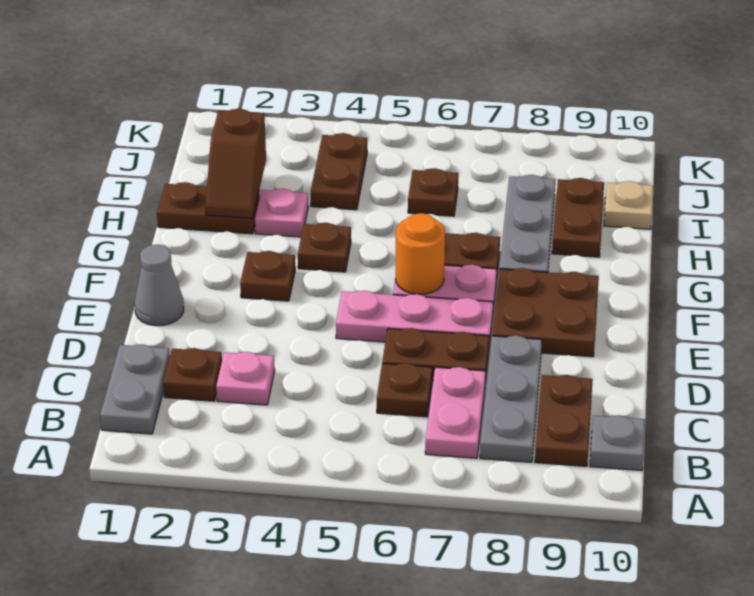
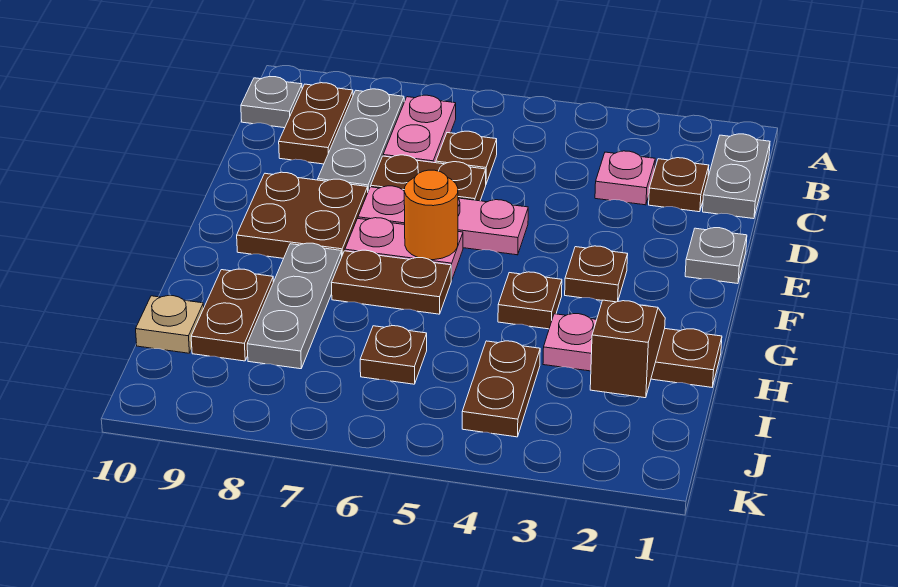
grey cone E1 level 1 -> grey plate E1 level 1

